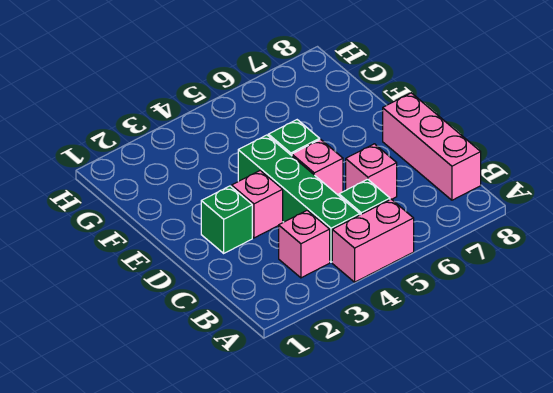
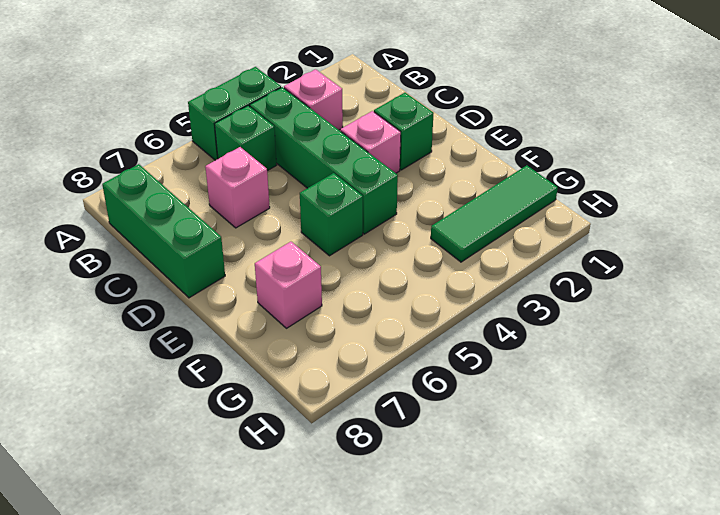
pink brick A4:A5 level 1 -> green brick A4:A5 level 1
pink brick B8:D8 level 1 -> green brick B8:D8 level 1
pink brick D5 level 1 -> pink brick F7 level 1
none -> green tile G1:G3 level 1

